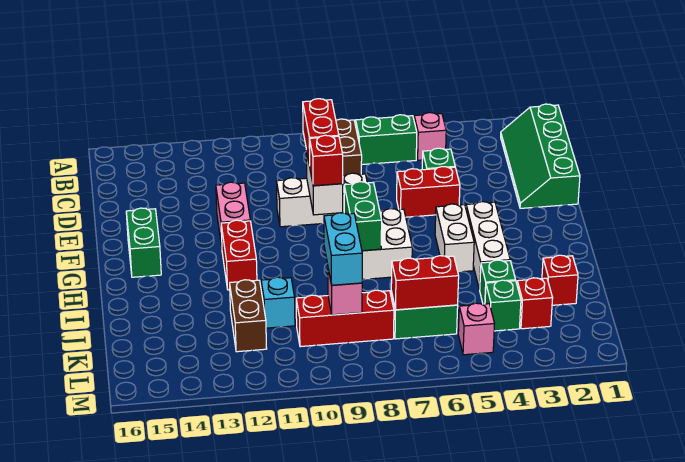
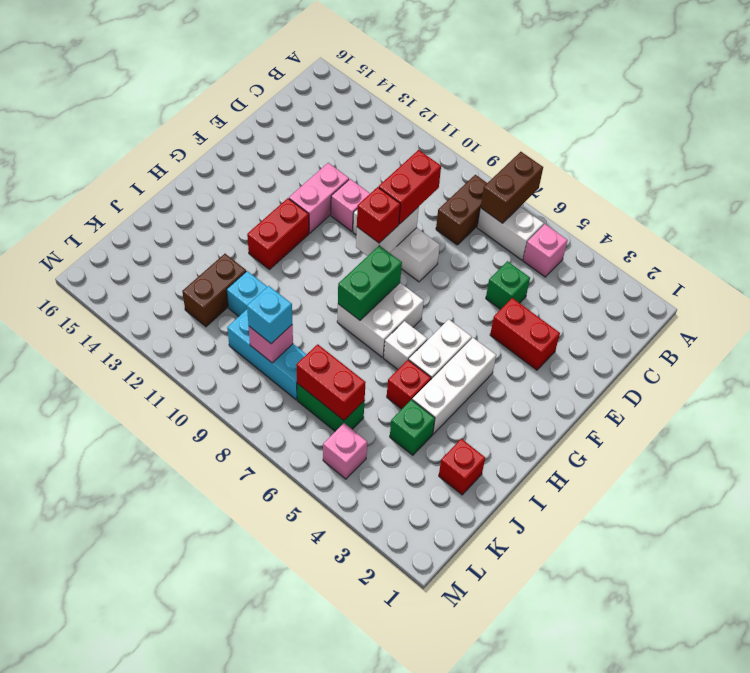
none -> brown brick A7:B7 level 2
green slope B1:E2 level 1 top 1 -> none
green brick B6:B7 level 1 -> white brick B6:B7 level 1
red brick E5:E6 level 1 -> red brick E3:E4 level 1
none -> pink brick E11 level 1
green brick F15:G15 level 1 -> none
none -> white brick H6 level 1
cyan brick J9:K9 level 3 -> cyan brick K9 level 3
red brick K3 level 1 -> red brick I5 level 1
green brick K4 level 1 -> none
red brick K8:K10 level 1 -> cyan brick K8:K10 level 1

